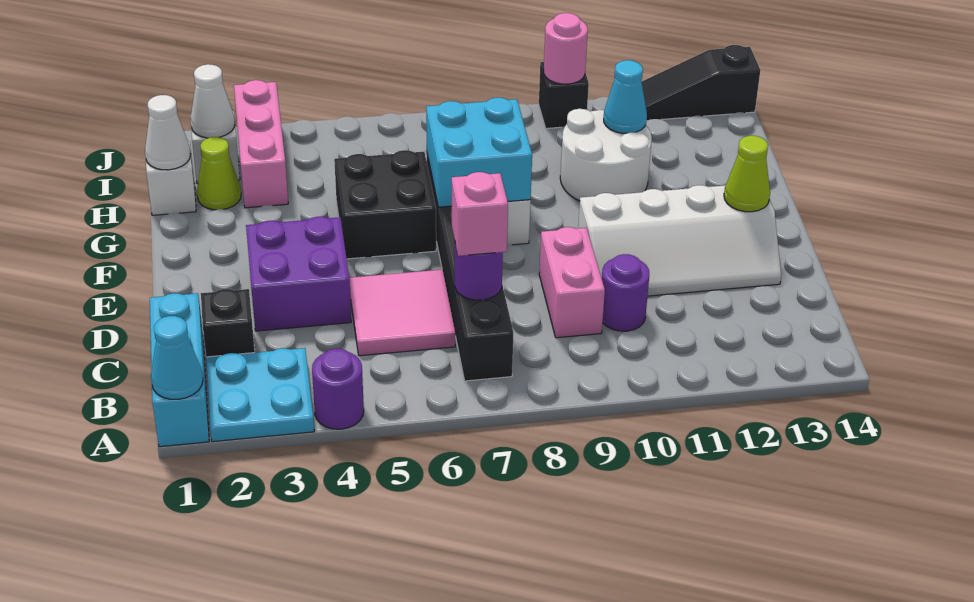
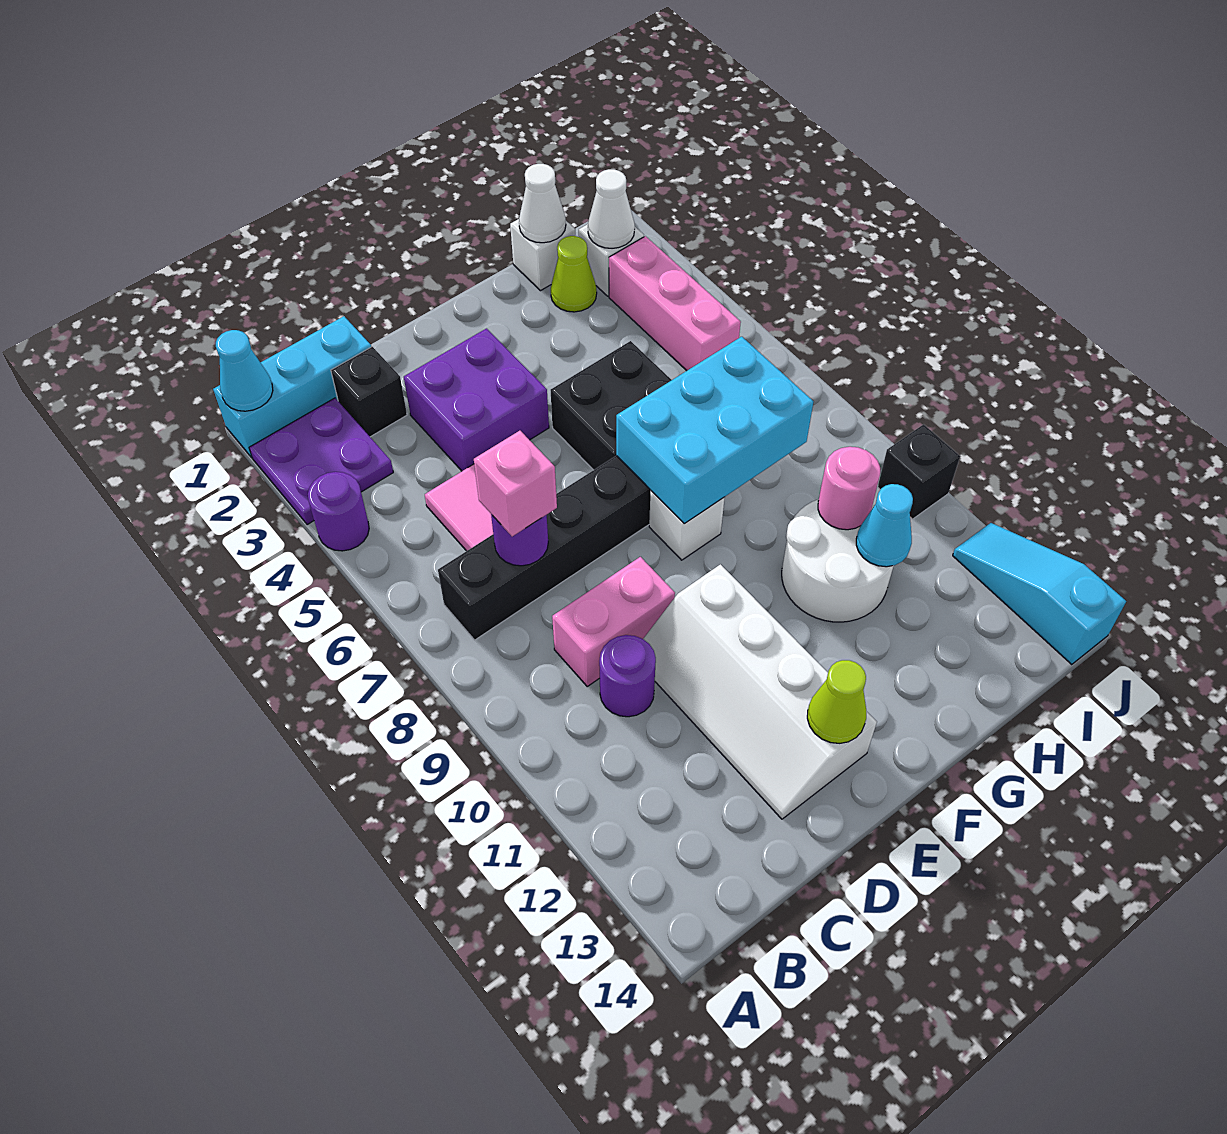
cyan plate A2:B3 level 1 -> purple plate A2:B3 level 1
cyan brick F7:G8 level 2 -> cyan brick F7:H8 level 2
pink brick H3:J3 level 1 -> pink brick I3:I5 level 1
pink round brick J10 level 2 -> pink round brick H10 level 2
black slope J12:J14 level 1 top 14 -> cyan slope J12:J14 level 1 top 14

